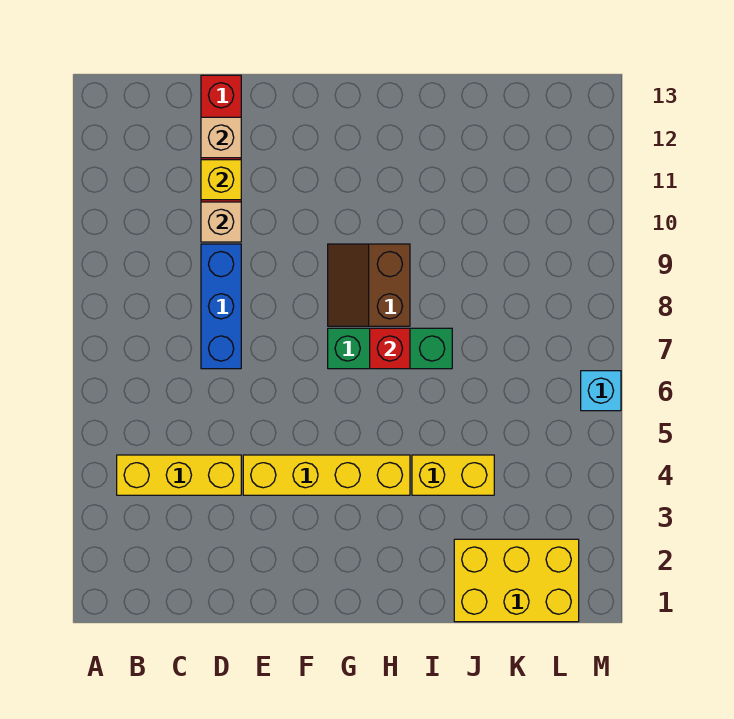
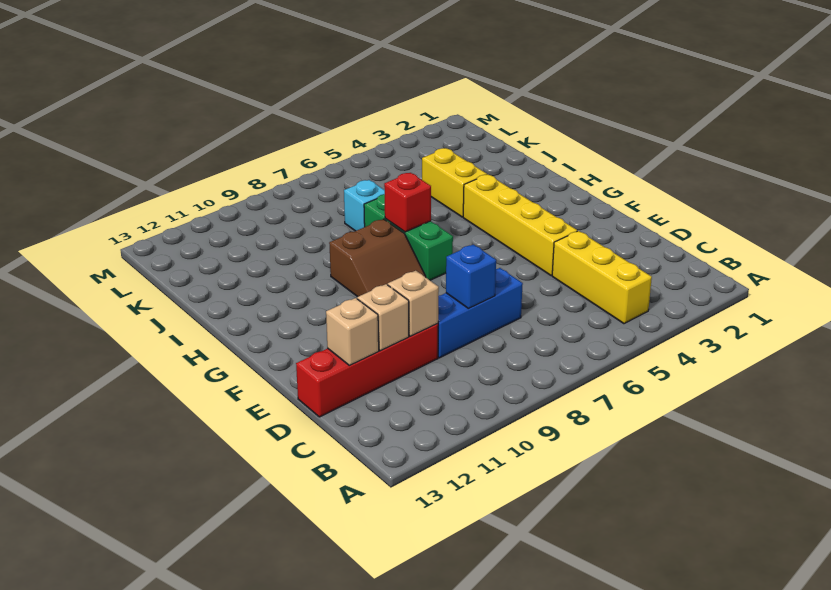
none -> blue brick D8 level 2
yellow brick D11 level 2 -> tan brick D11 level 2
yellow brick J1:L2 level 1 -> none
cyan brick M6 level 1 -> cyan brick J7 level 1

